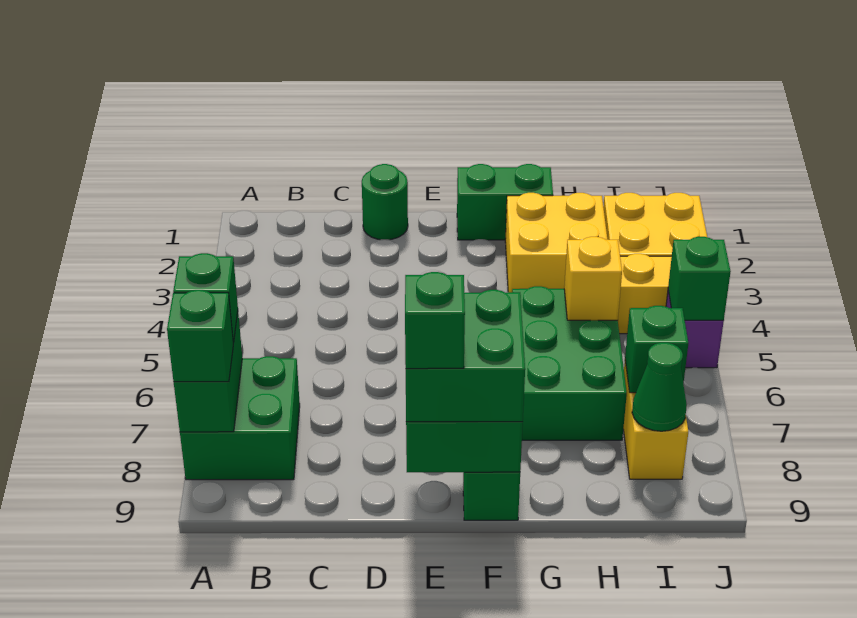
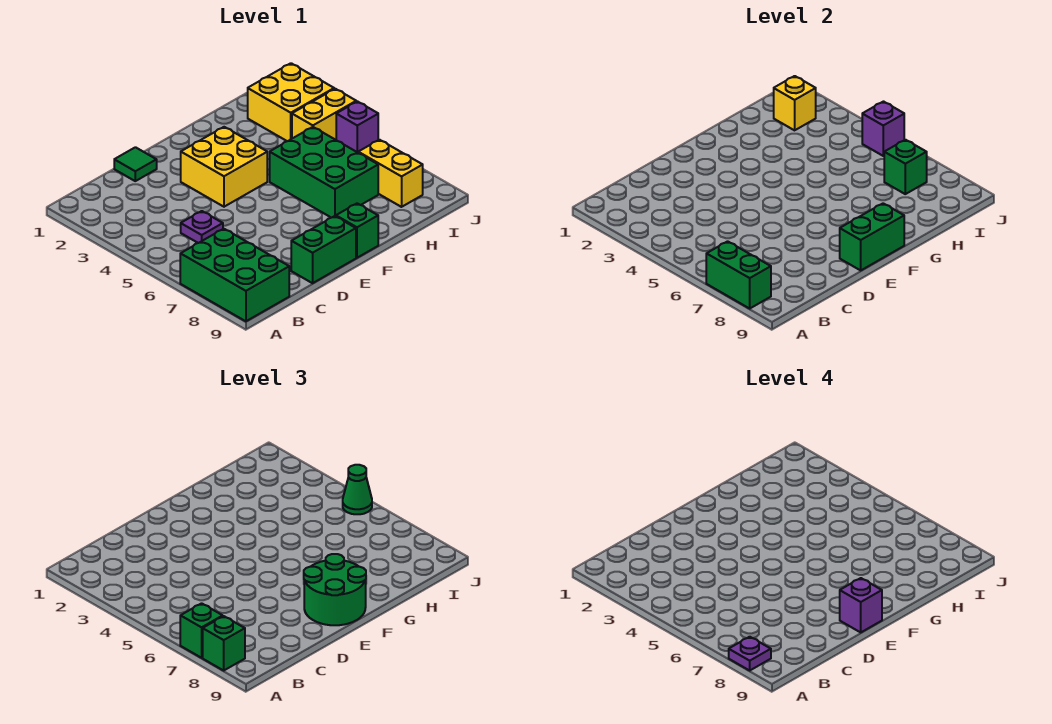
green brick A7:B8 level 1 -> green brick A7:B9 level 1
none -> purple plate A8 level 4
none -> purple plate C5 level 1
green round brick D1 level 1 -> green tile D1 level 1
green brick E8:F9 level 3 -> green round brick E8:F9 level 3
green brick E9 level 4 -> purple brick E9 level 4
green brick F1:G1 level 1 -> green brick D9:E9 level 1
yellow brick G2:H3 level 1 -> yellow brick E3:F4 level 1
yellow brick H5 level 2 -> yellow brick I2 level 2
green cone I8 level 2 -> green cone J5 level 3
green brick J5 level 2 -> purple brick J5 level 2

